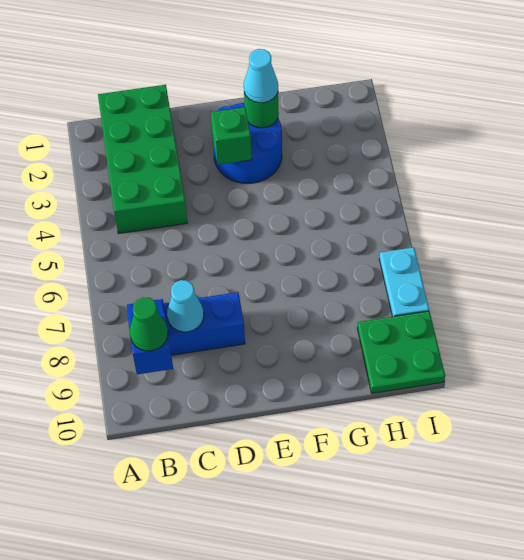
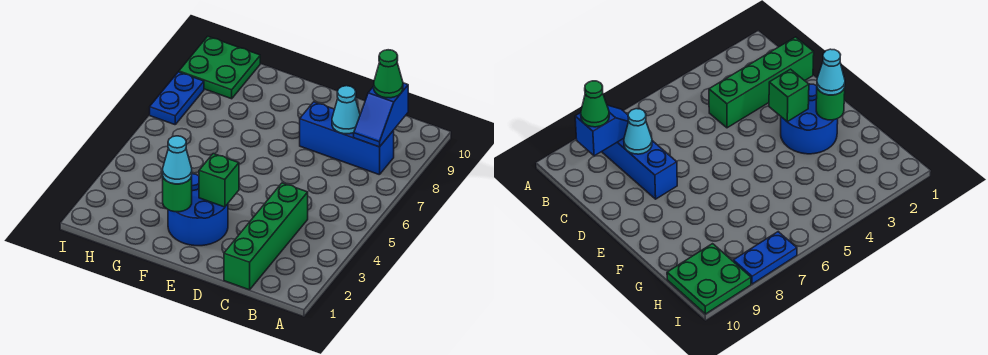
green brick B1:C4 level 1 -> green brick C1:C4 level 1
cyan plate I7:I8 level 1 -> blue plate I7:I8 level 1

